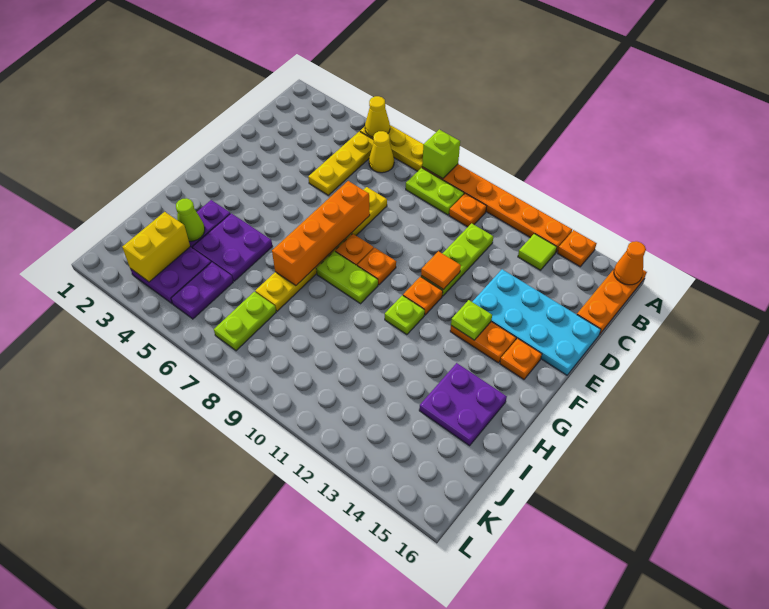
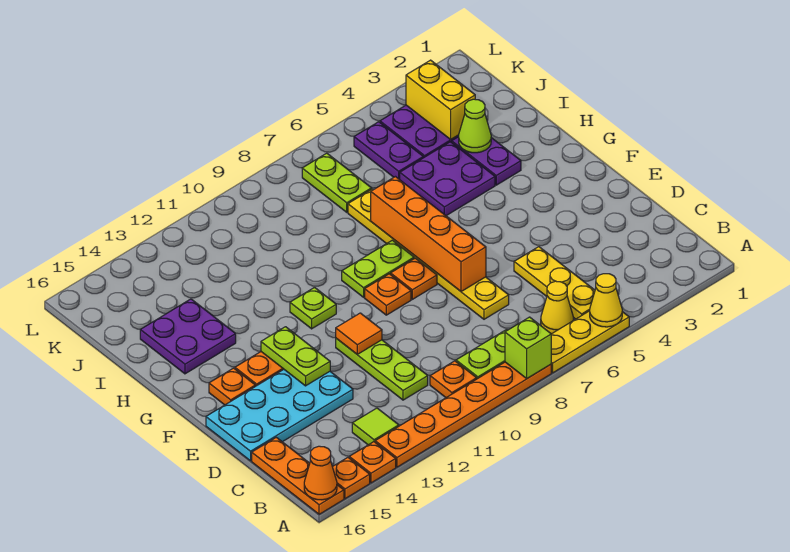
orange plate F11 level 1 -> orange plate A15 level 1
lime plate F13 level 2 -> lime plate E13:F13 level 2

